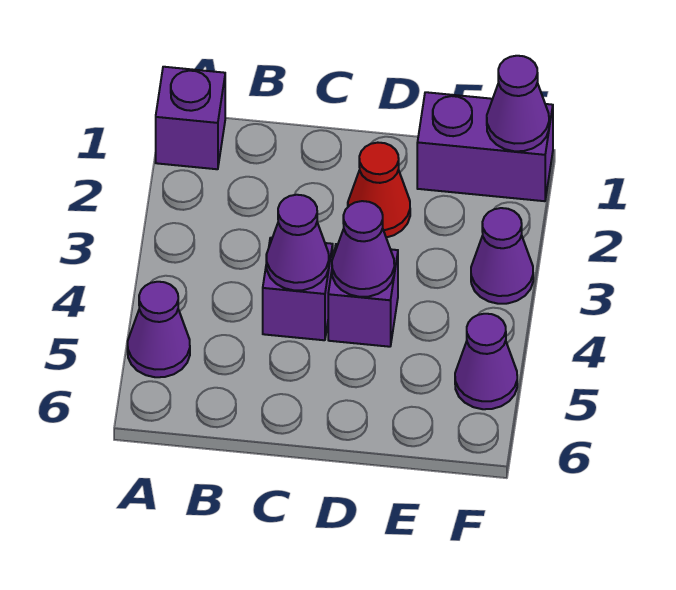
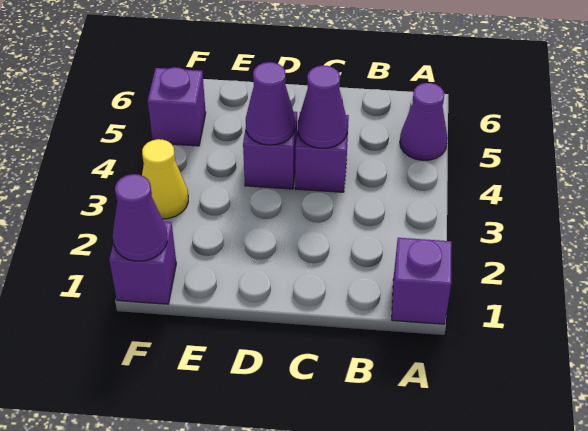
red cone D2 level 1 -> none
purple brick E1:F1 level 1 -> purple brick F1 level 1
purple cone F3 level 1 -> yellow cone F3 level 1
purple cone F5 level 1 -> purple brick F5 level 1

